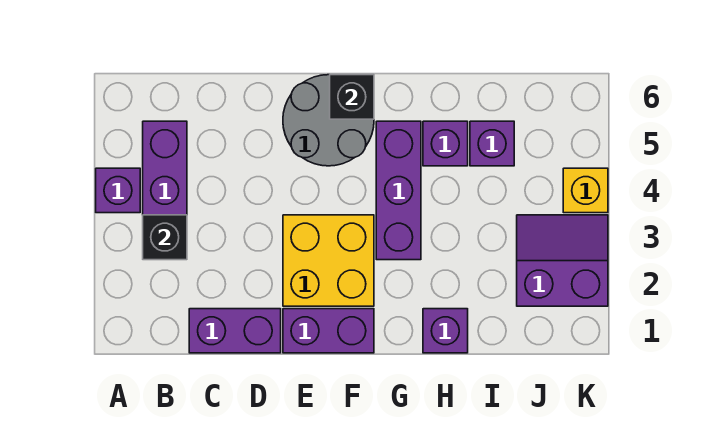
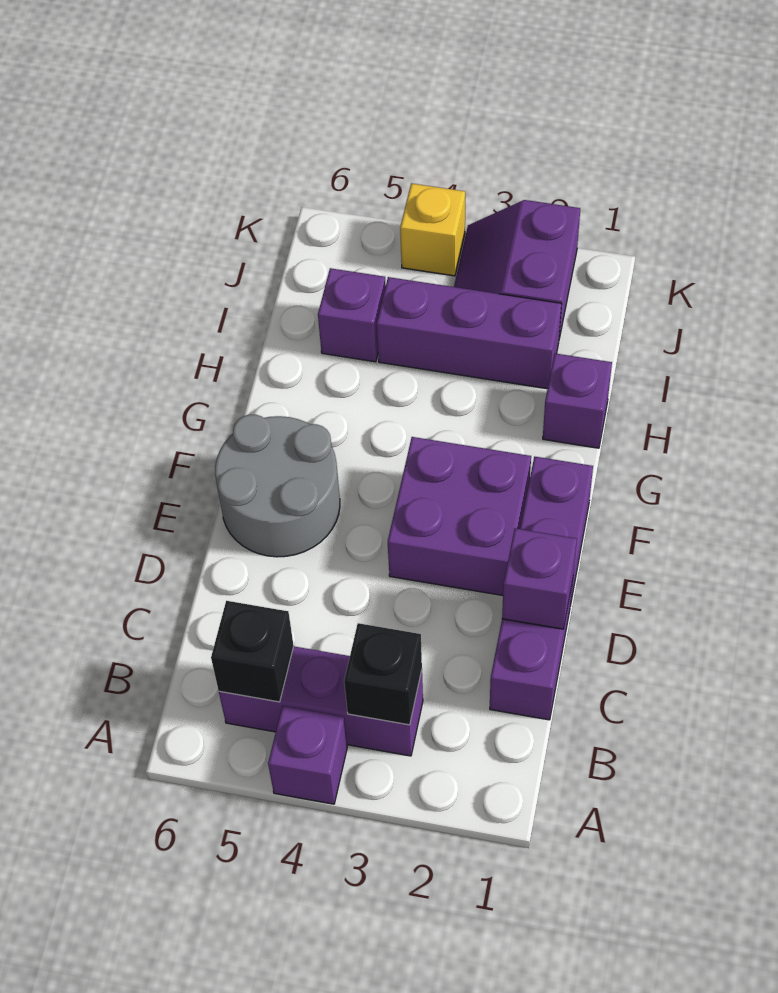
yellow brick E2:F3 level 1 -> purple brick E2:F3 level 1
black brick F6 level 2 -> black brick B5 level 2
purple brick G3:G5 level 1 -> purple brick I2:I4 level 1
purple brick H5 level 1 -> purple brick D1 level 2

